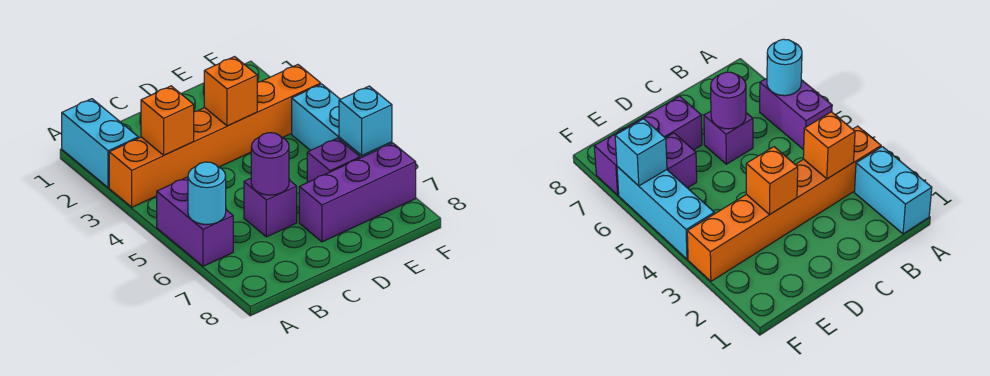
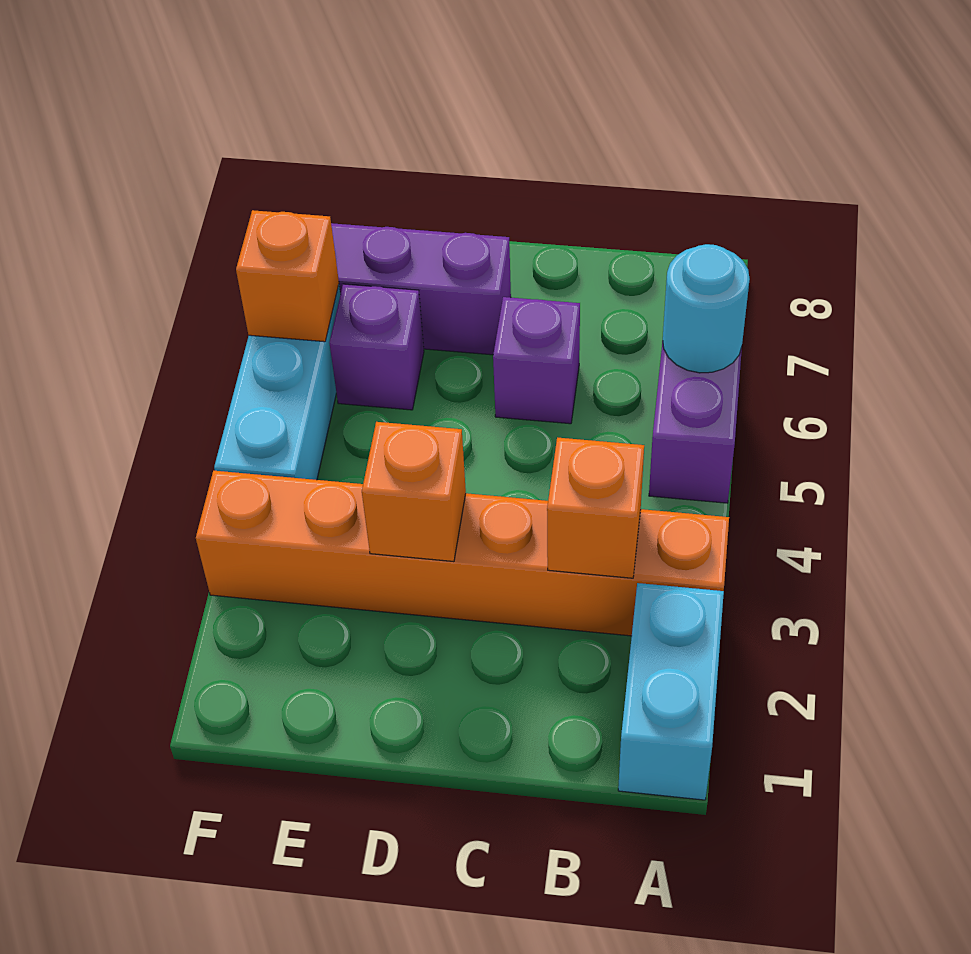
purple round brick C6 level 2 -> none
cyan brick F6 level 2 -> orange brick F6 level 2

